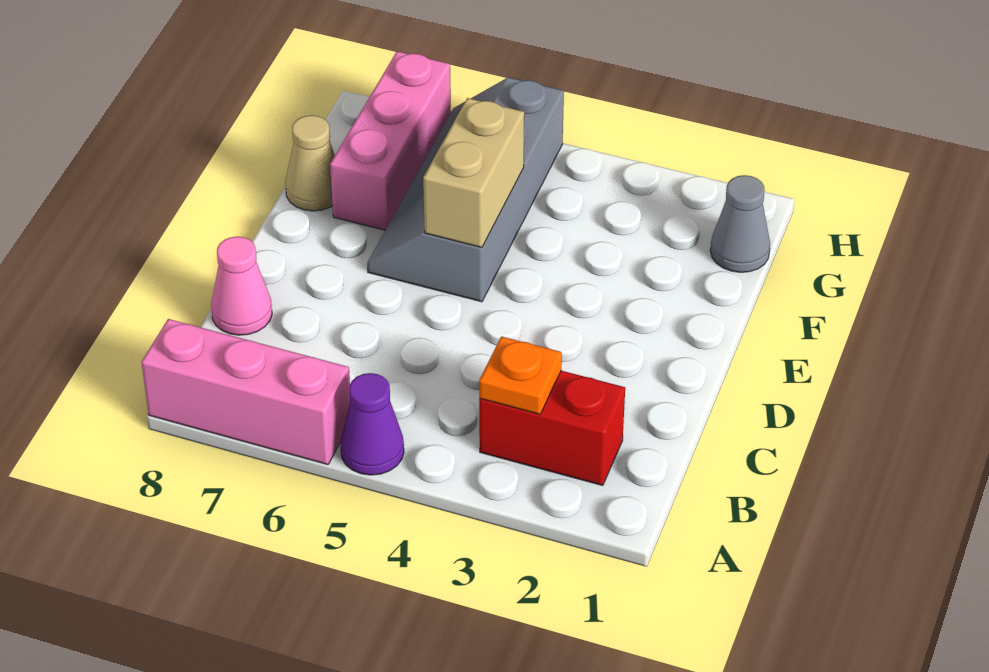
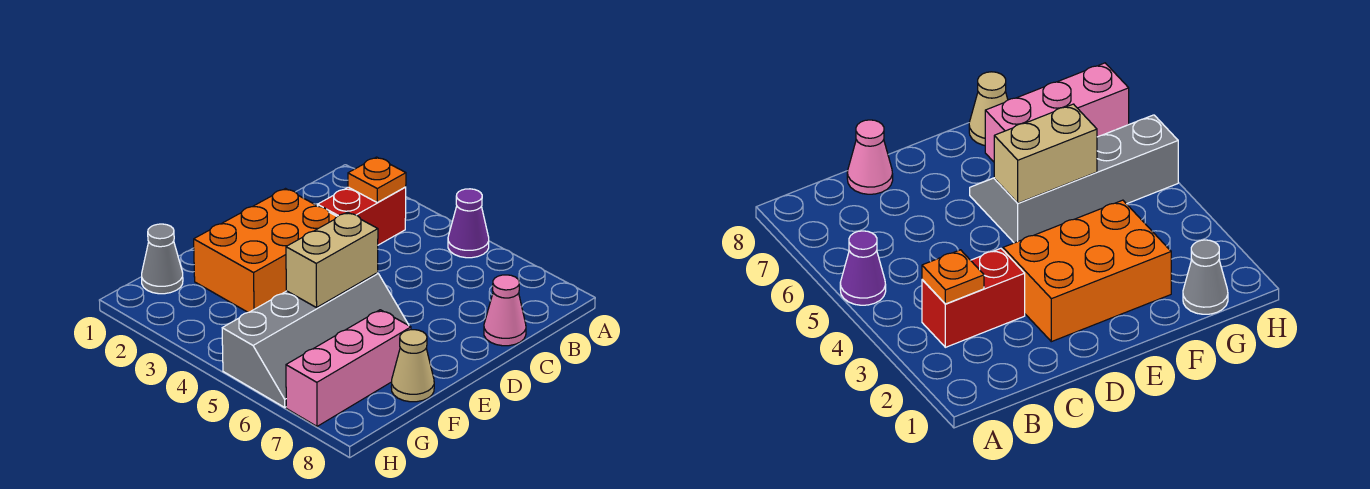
pink brick A6:A8 level 1 -> none
red brick B2:B3 level 1 -> red brick B3:C3 level 1
none -> orange brick D2:F3 level 1

